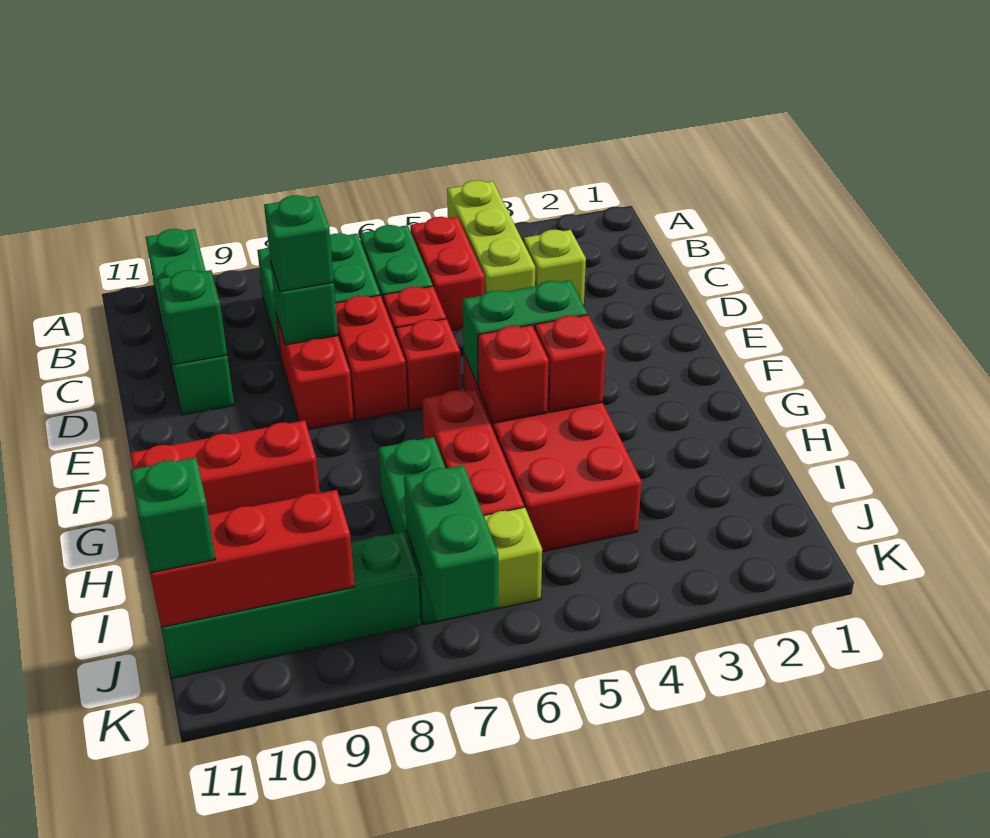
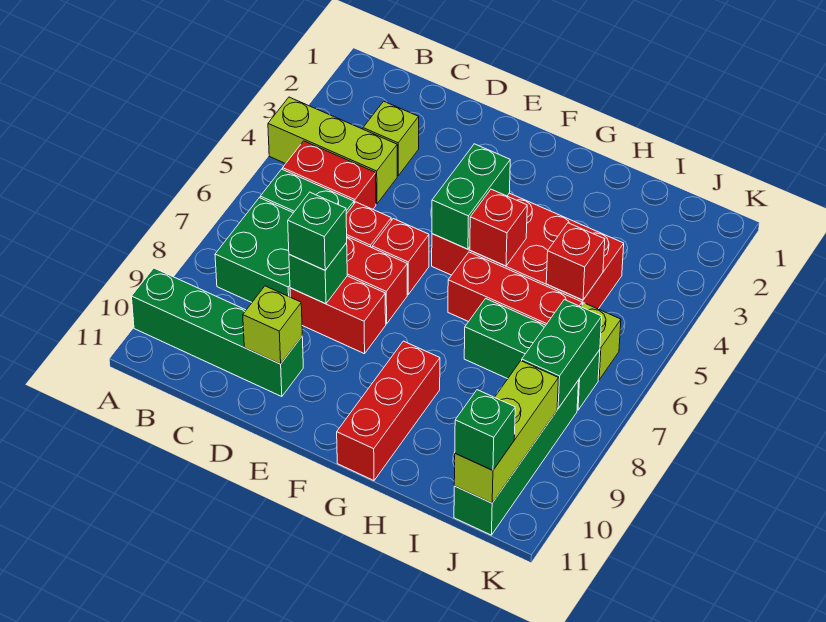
green brick D10 level 2 -> lime brick D10 level 2
red brick G4 level 2 -> red brick I5 level 2
green brick J7:K7 level 2 -> green brick J7:J8 level 2
red brick J9:J11 level 2 -> lime brick J9:J11 level 2

